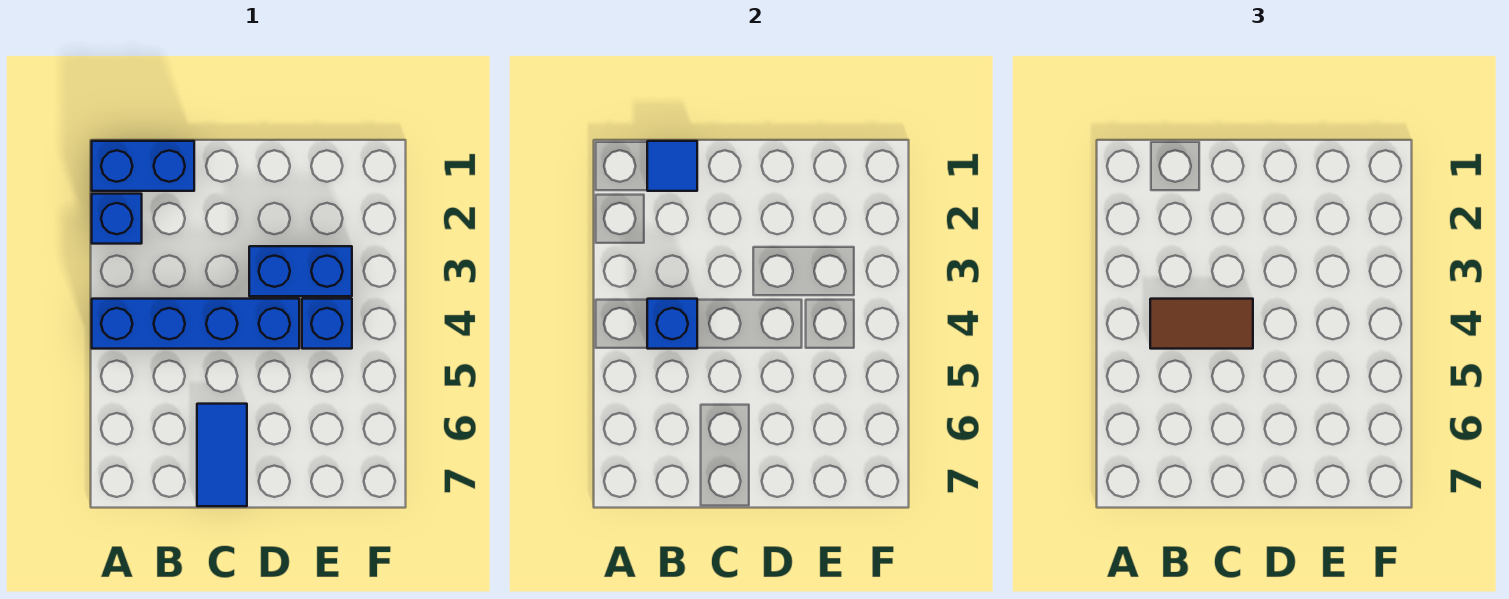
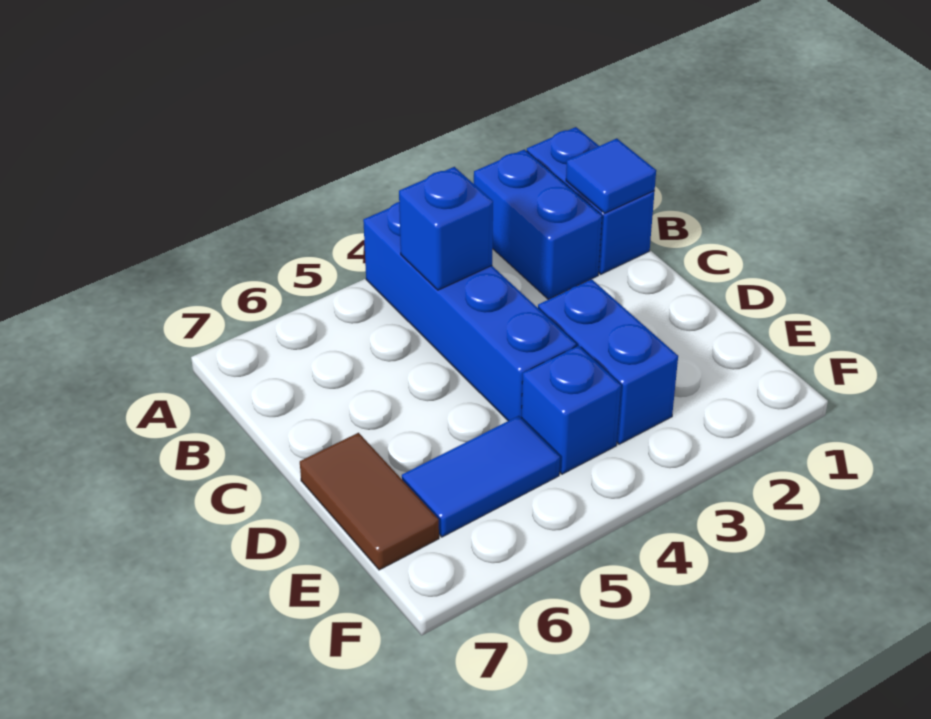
blue brick A2 level 1 -> blue brick A2:B2 level 1
brown tile B4:C4 level 3 -> brown tile D7:E7 level 1
blue tile C6:C7 level 1 -> blue tile E5:E6 level 1

